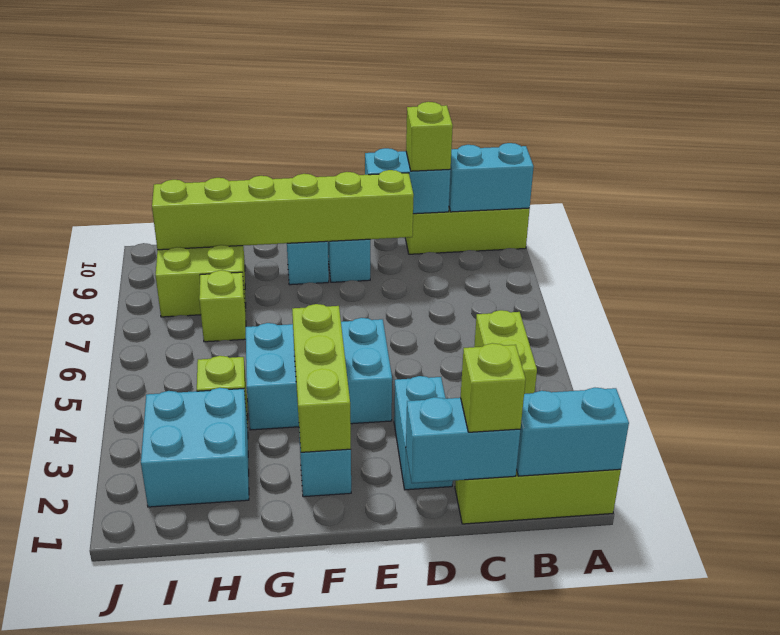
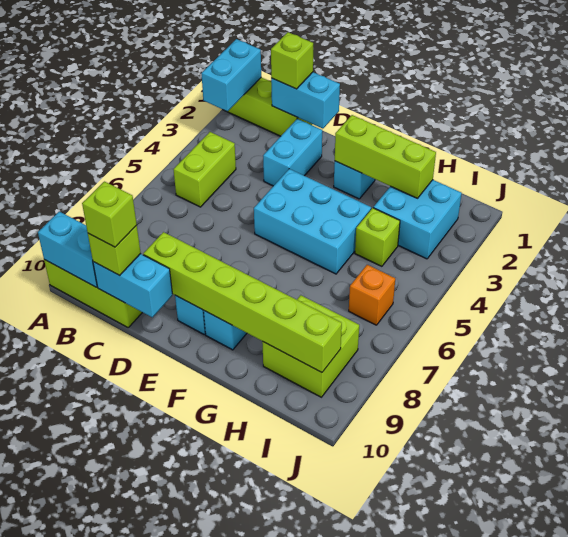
cyan brick A1:B1 level 2 -> cyan brick A1:A2 level 2
lime brick F2:F4 level 2 -> lime brick F2:H2 level 2
lime brick H7 level 1 -> lime brick C10 level 4
none -> orange brick I6 level 1

